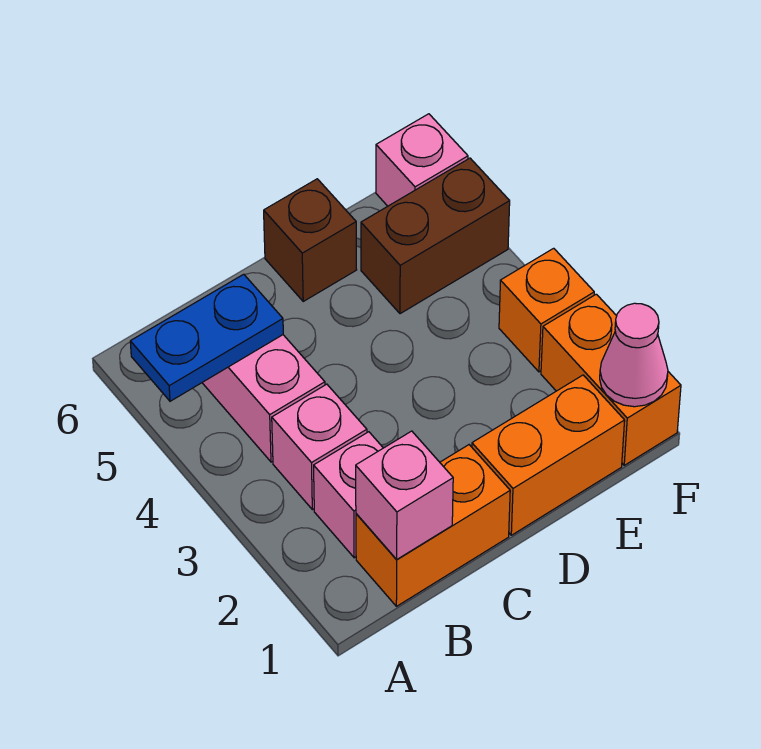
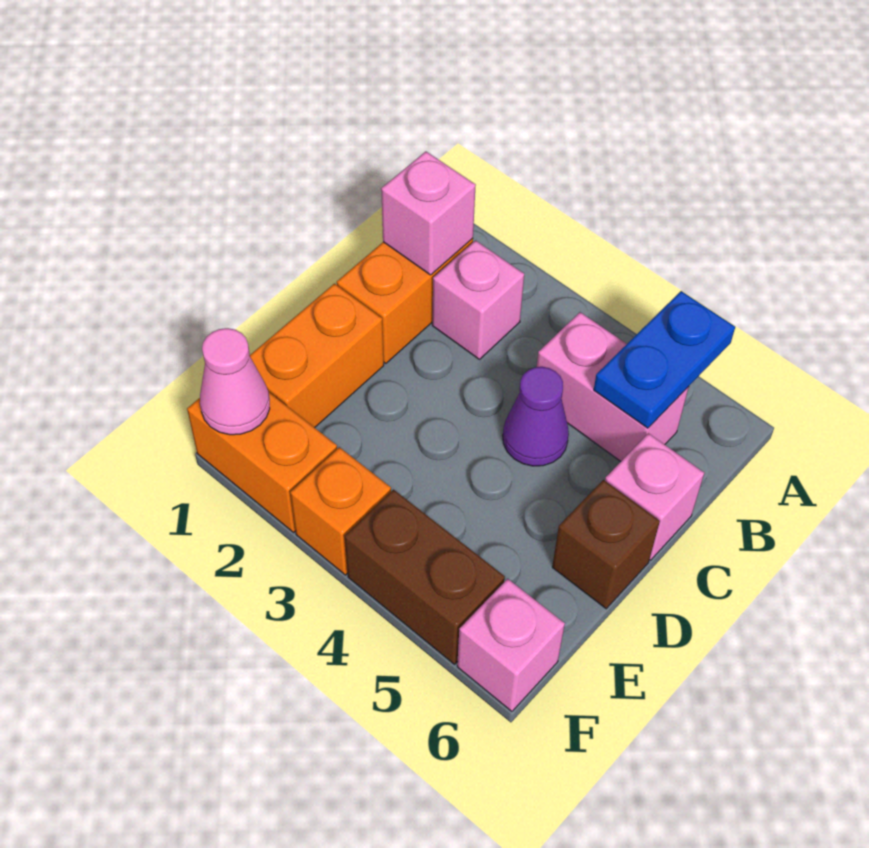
pink brick B3 level 1 -> pink brick C6 level 1
none -> purple cone C4 level 1
brown brick E5:F5 level 1 -> brown brick F4:F5 level 1

